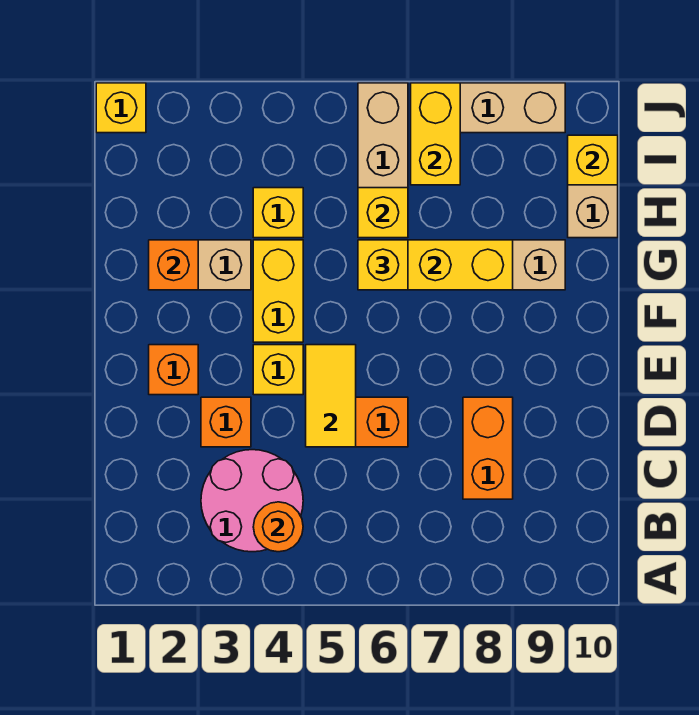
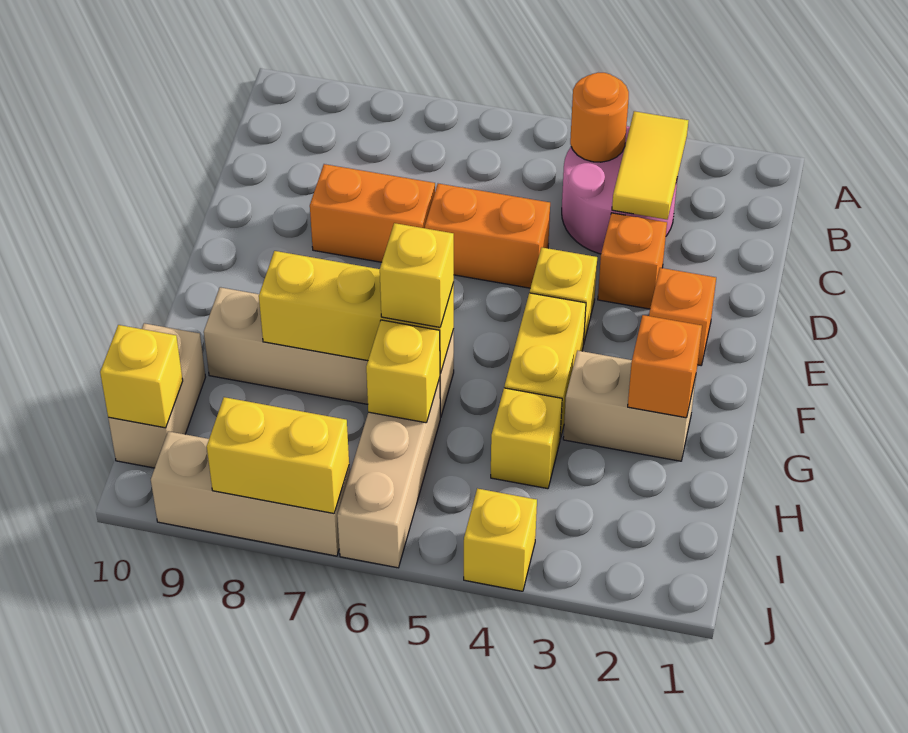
orange brick C8:D8 level 1 -> orange brick D7:D8 level 1
yellow tile D5:E5 level 2 -> yellow tile B3:C3 level 2
yellow brick I7:J7 level 2 -> yellow brick J7:J8 level 2
yellow brick J1 level 1 -> yellow brick J4 level 1

